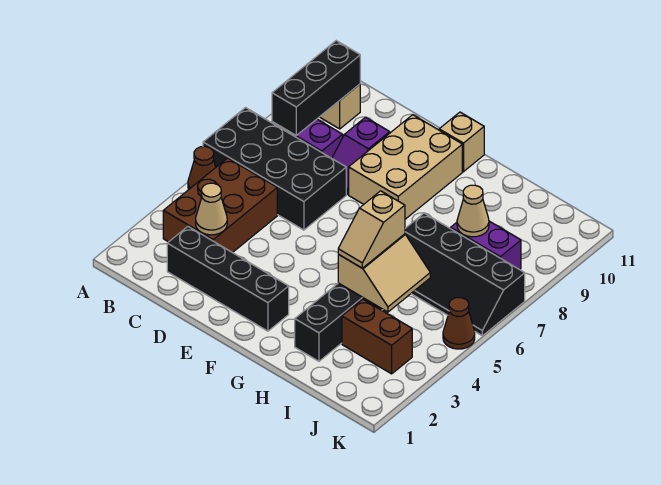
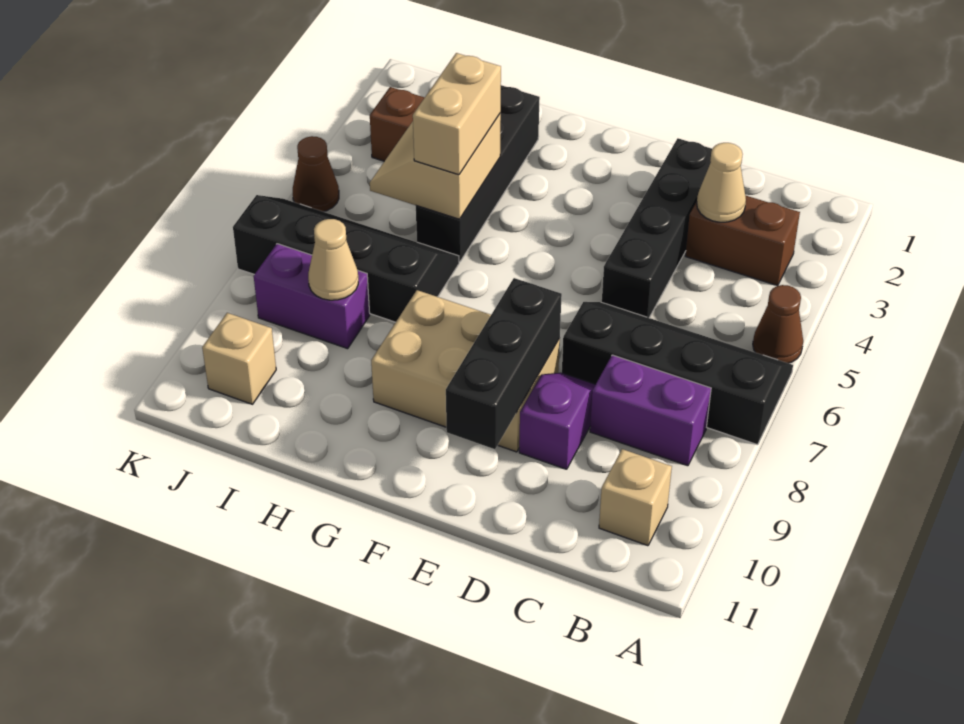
black brick A6:D7 level 1 -> black slope A6:D7 level 1 top 7
brown brick B3:C5 level 1 -> brown brick B3:C3 level 1
black brick B8:B10 level 2 -> black brick E8:E10 level 2
black brick C2:F2 level 1 -> black brick D2:D5 level 1
tan brick E8:F10 level 1 -> tan brick E8:G9 level 1
tan brick F11 level 1 -> tan brick J10 level 1
tan slope H4:H5 level 3 top 5 -> tan brick H4:H5 level 3

